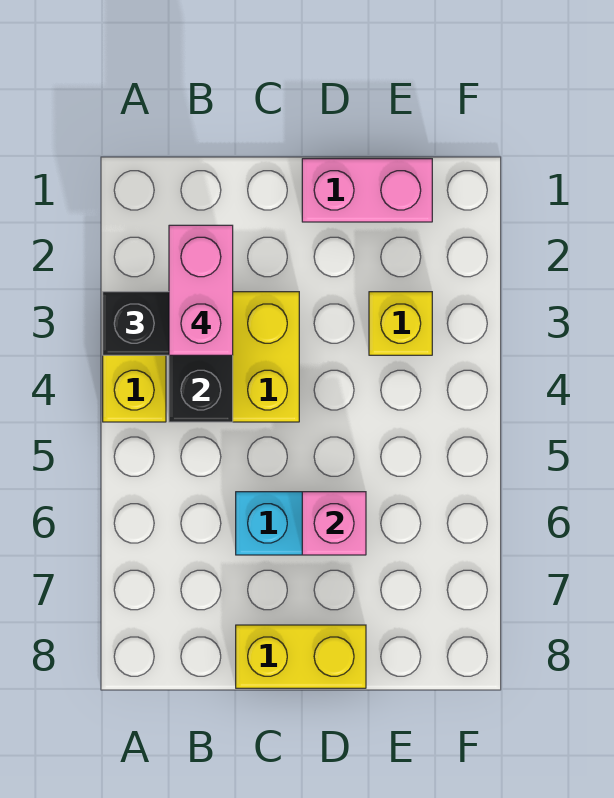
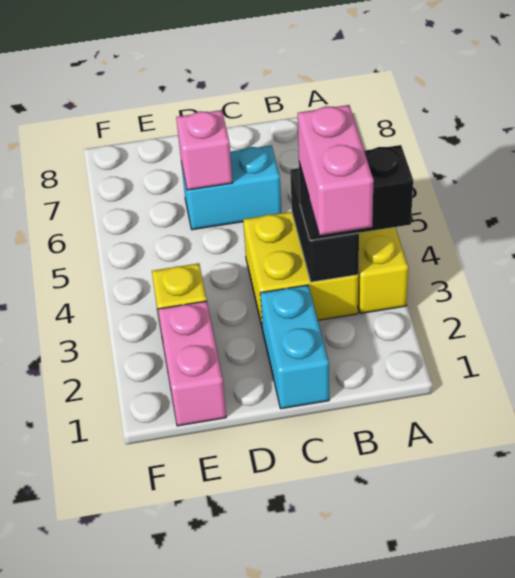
none -> cyan brick C1:C2 level 1
yellow brick C8:D8 level 1 -> none
pink brick D1:E1 level 1 -> pink brick E1:E2 level 1

